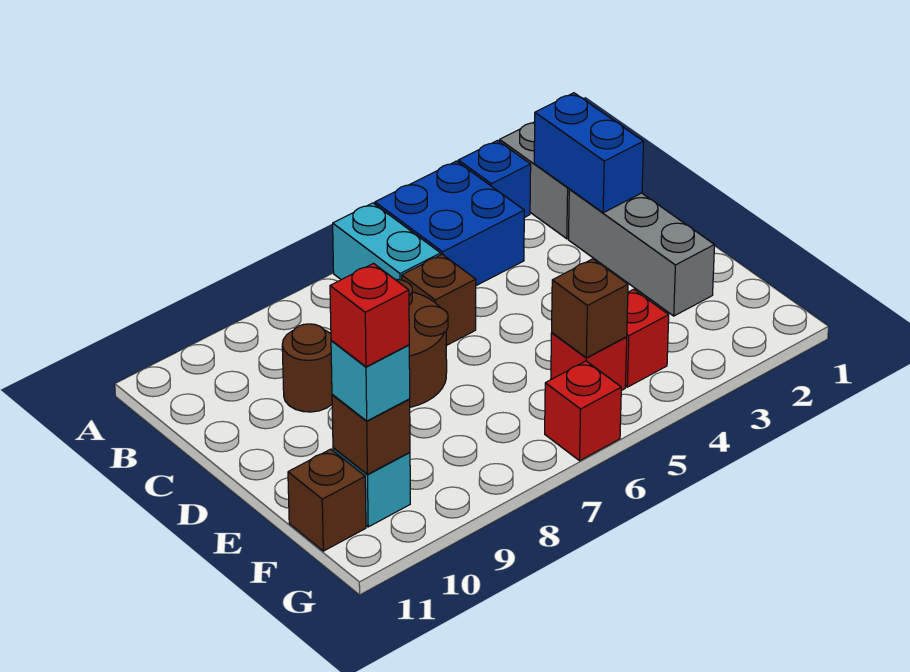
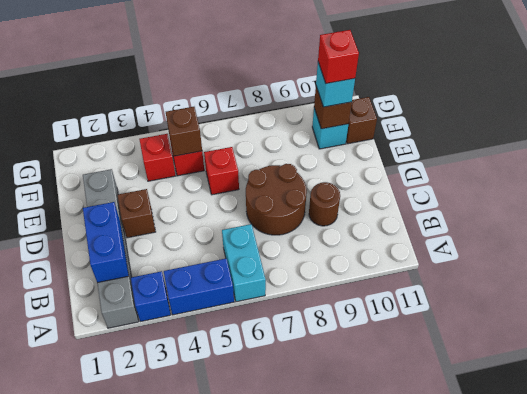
blue brick A4:B5 level 1 -> blue brick A4:A5 level 1
brown brick C6 level 1 -> brown brick D3 level 1
red brick G6 level 1 -> red brick E6 level 1

